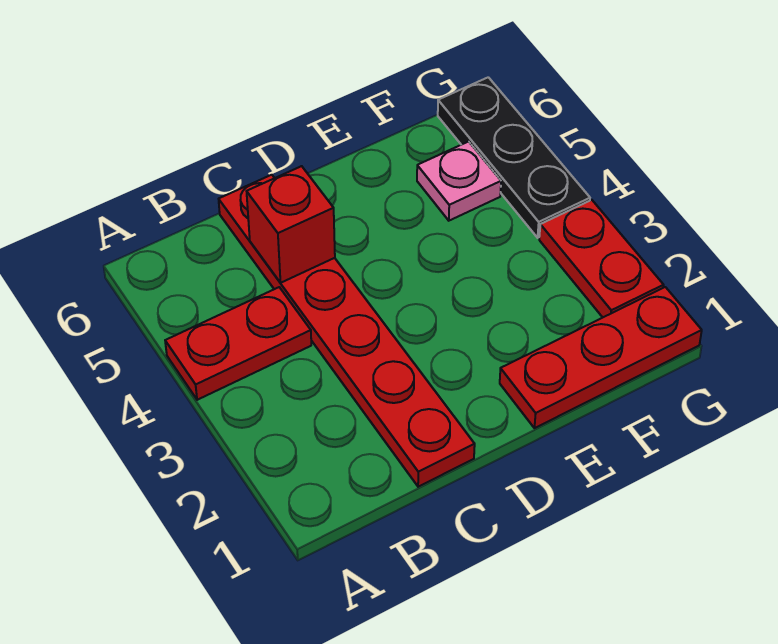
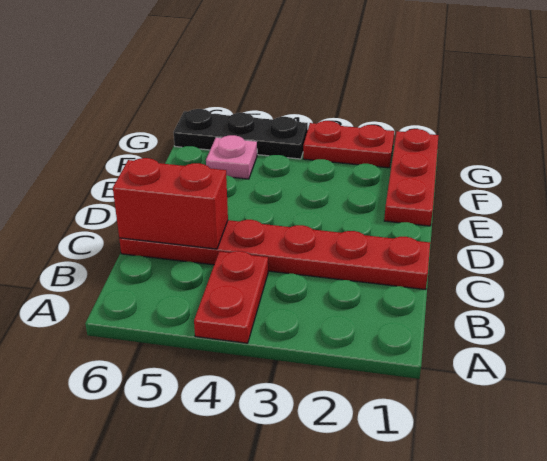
red brick C5 level 2 -> red brick C5:C6 level 2

